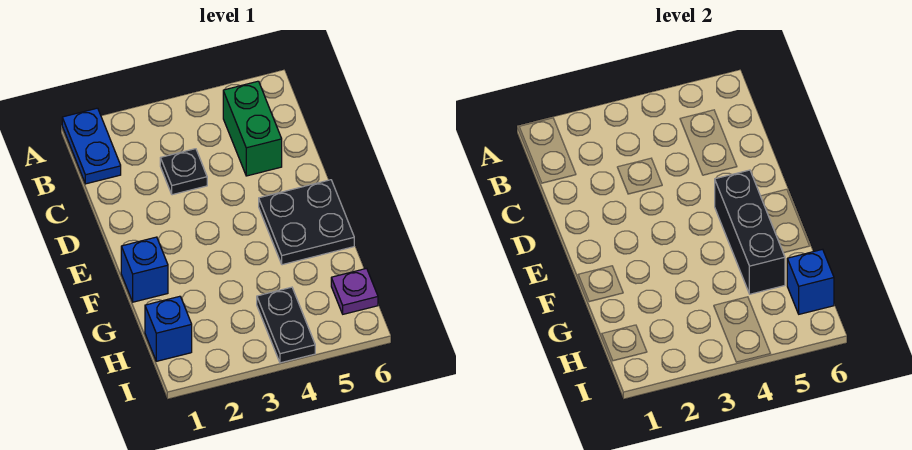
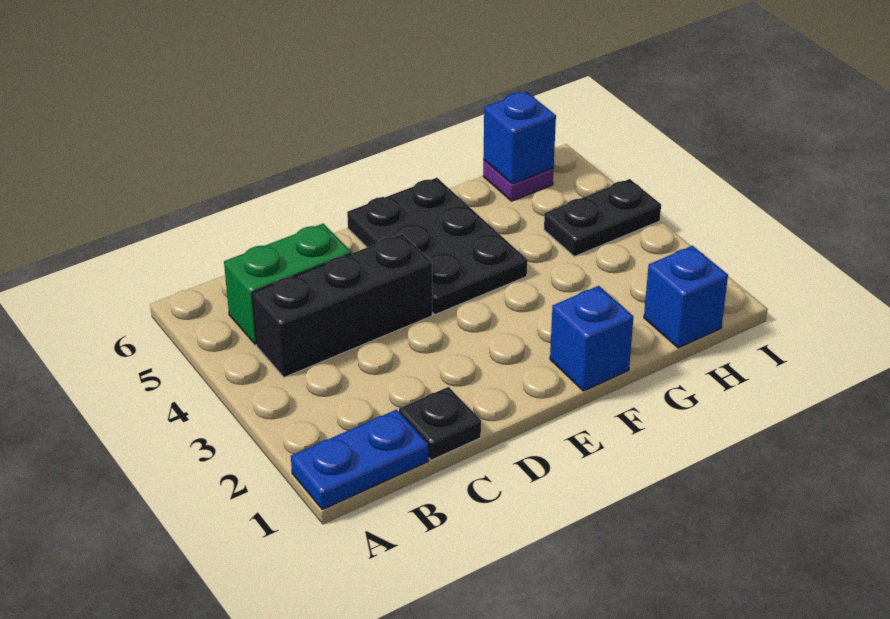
black plate C3 level 1 -> black plate C1 level 1
black plate E5:F6 level 1 -> black plate E4:F6 level 1
black brick E5:G5 level 2 -> black brick B4:D4 level 1

